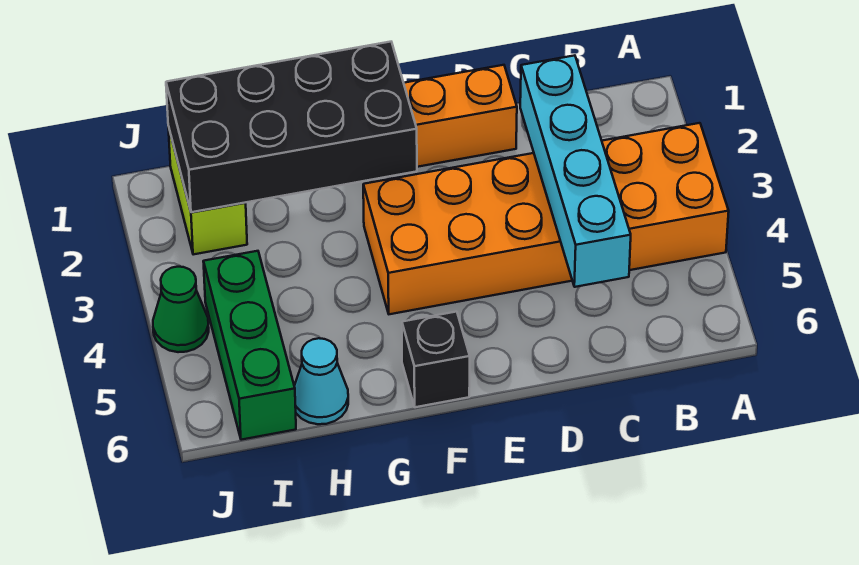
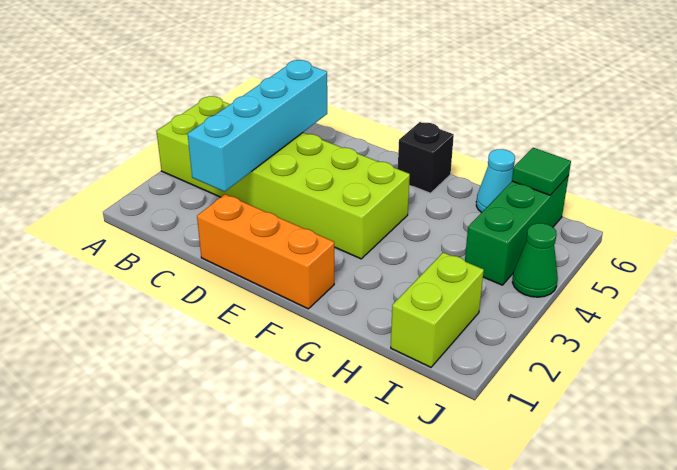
orange brick A3:F4 level 1 -> lime brick A3:F4 level 1
black brick F1:I2 level 2 -> none
none -> green tile I6 level 2

